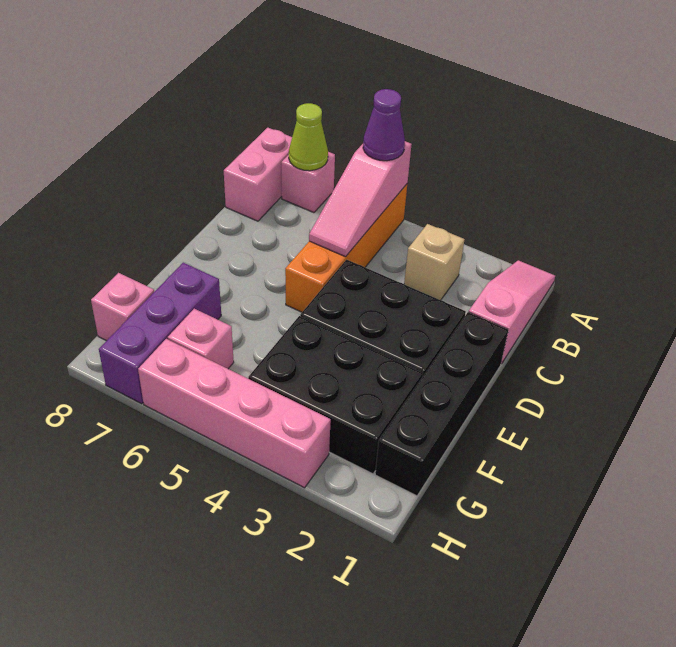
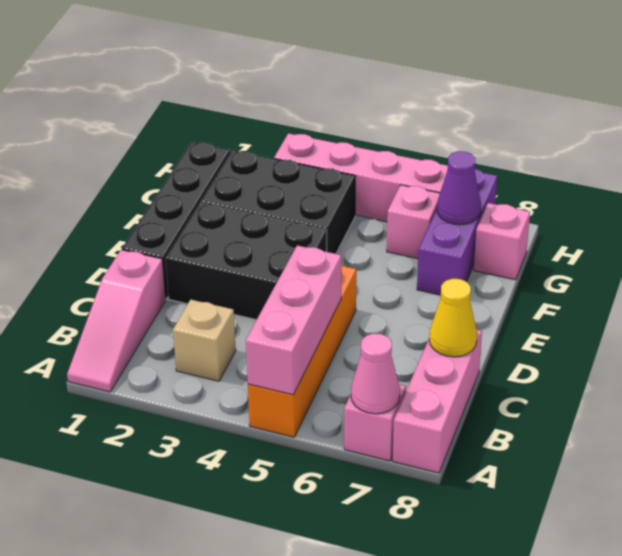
pink slope A5:C5 level 2 top A -> pink brick A5:C5 level 2
purple cone A5 level 3 -> purple cone G7 level 2
lime cone A7 level 2 -> pink cone A7 level 2
pink brick A8:B8 level 1 -> pink brick A8:C8 level 1
none -> yellow cone C8 level 2

